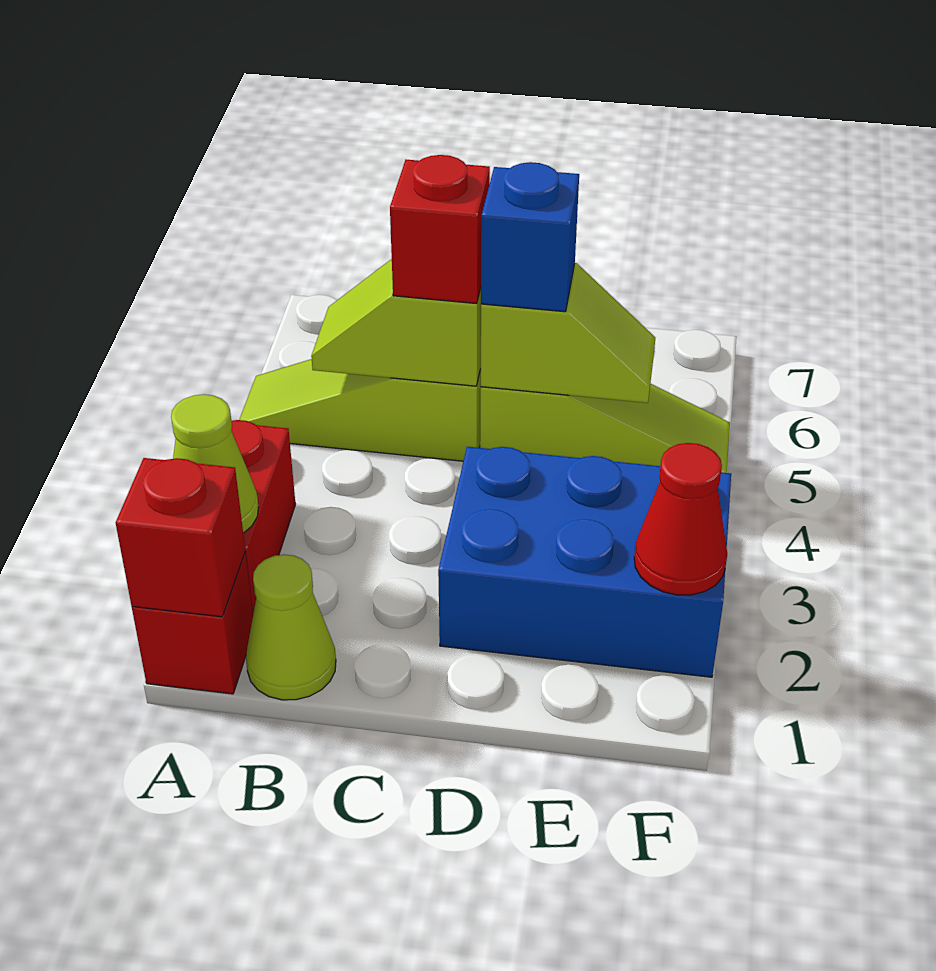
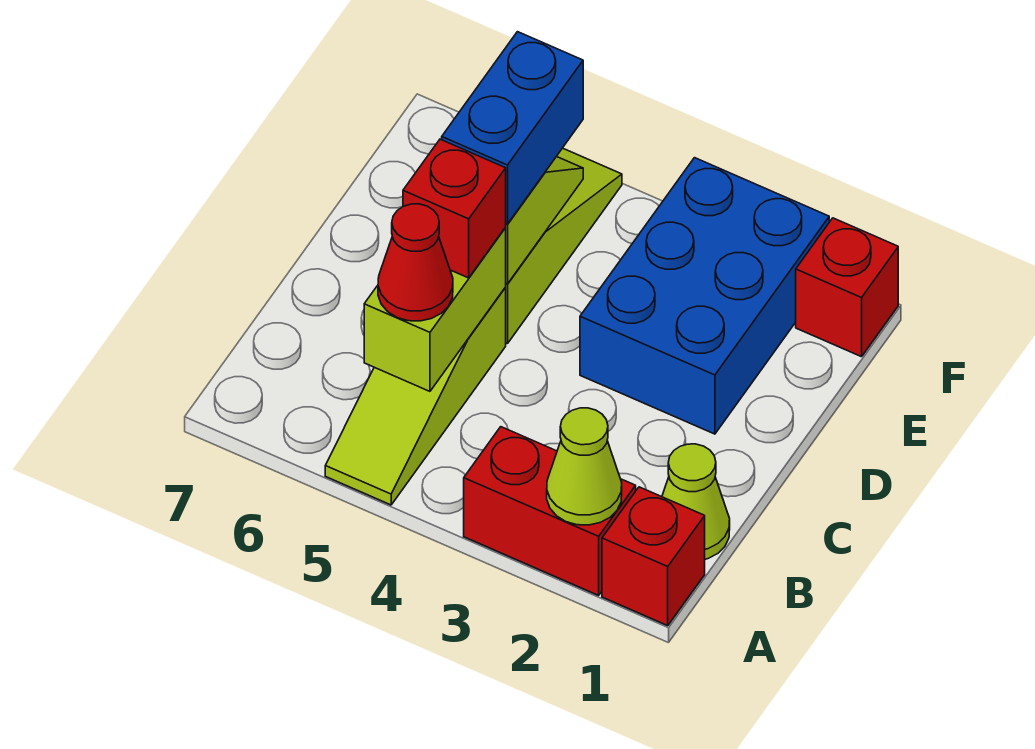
red brick A1 level 2 -> red brick F1 level 1
lime slope B5:C5 level 2 top C -> lime brick B5:C5 level 2
blue brick D5 level 3 -> blue brick D5:E5 level 3
red cone F2 level 2 -> red cone B5 level 3

